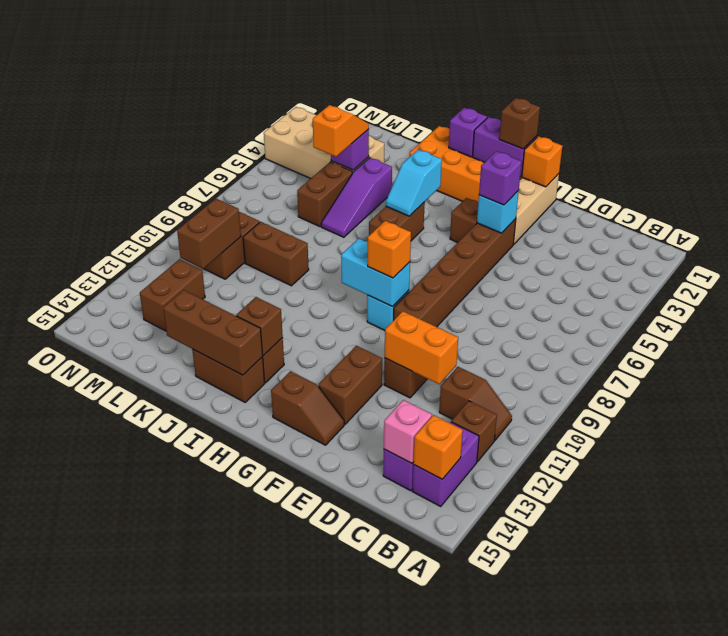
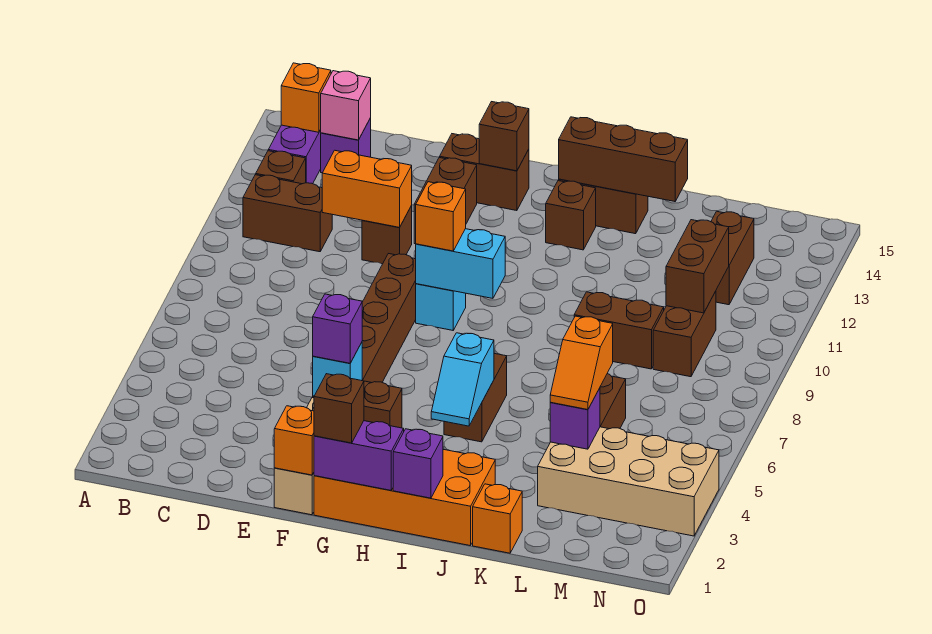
brown slope B11:C11 level 1 top C -> brown brick B11:C11 level 1
brown slope F14:G14 level 1 top G -> brown brick F14:G14 level 1
cyan slope I4:I5 level 2 top 4 -> cyan slope I4:I5 level 2 top 5
brown brick I13 level 2 -> brown brick G14 level 2
none -> orange brick K1 level 1
purple slope K4:K6 level 1 top 4 -> none

